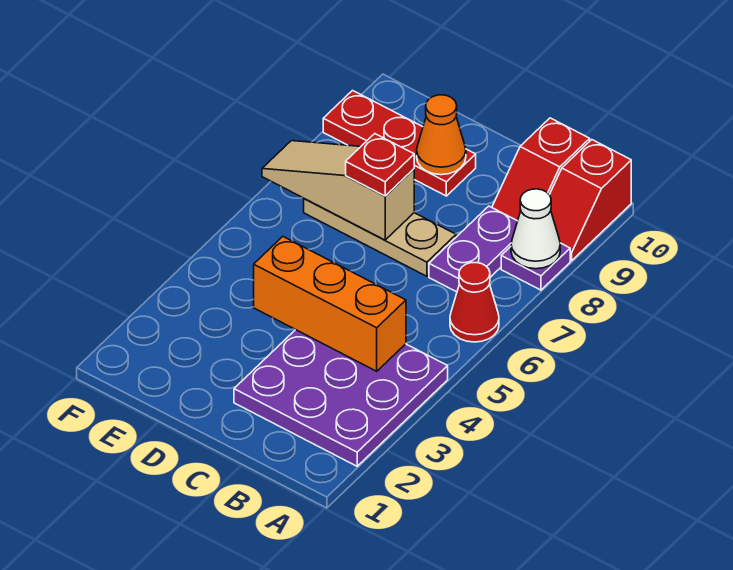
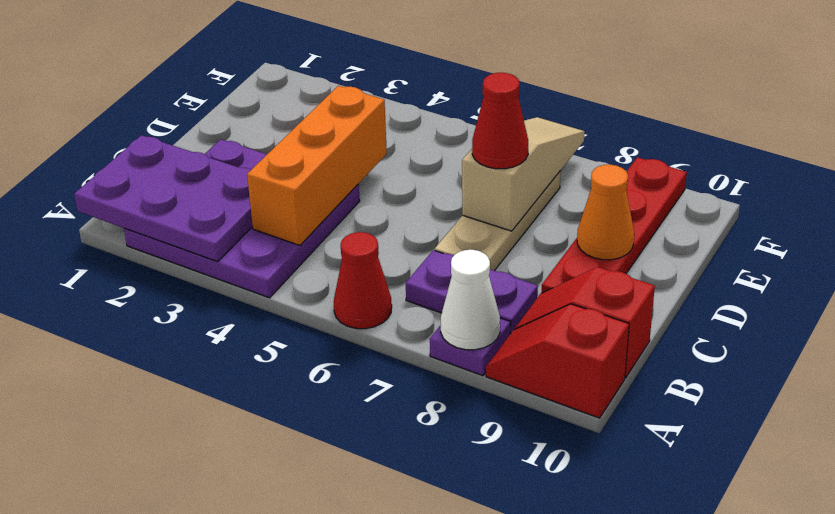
none -> purple plate A1:B3 level 2
red plate D7 level 3 -> red cone D7 level 3
red plate D9:F9 level 1 -> red plate C9:F9 level 1

